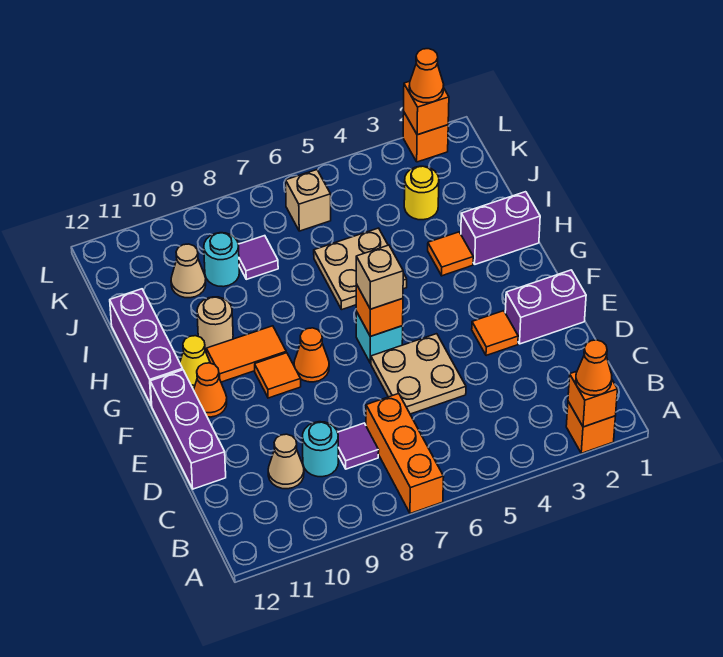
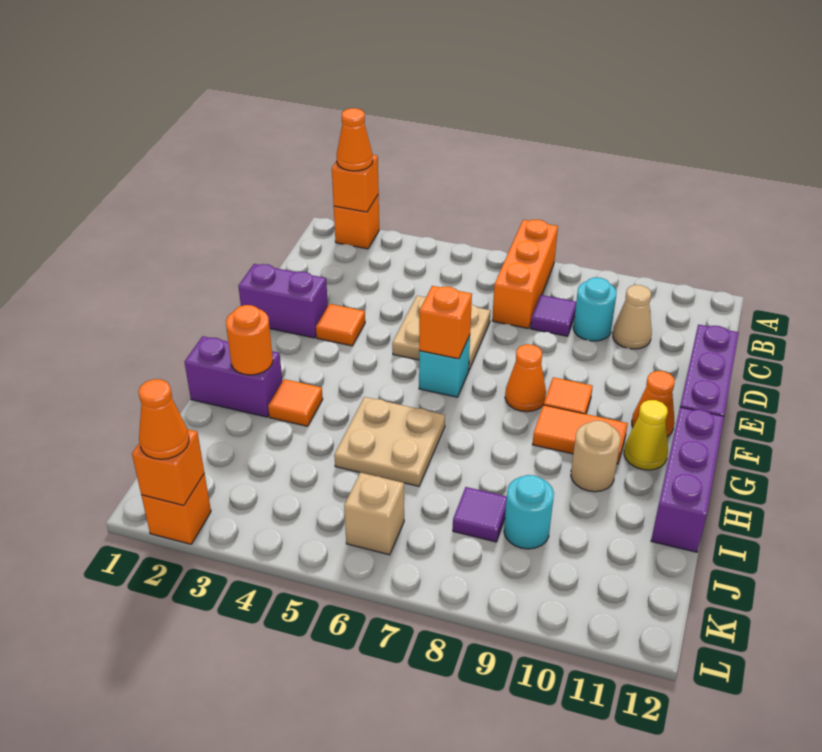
tan brick F6 level 3 -> none
none -> orange round brick H2 level 2
yellow round brick J3 level 1 -> none
tan cone J10 level 1 -> none

